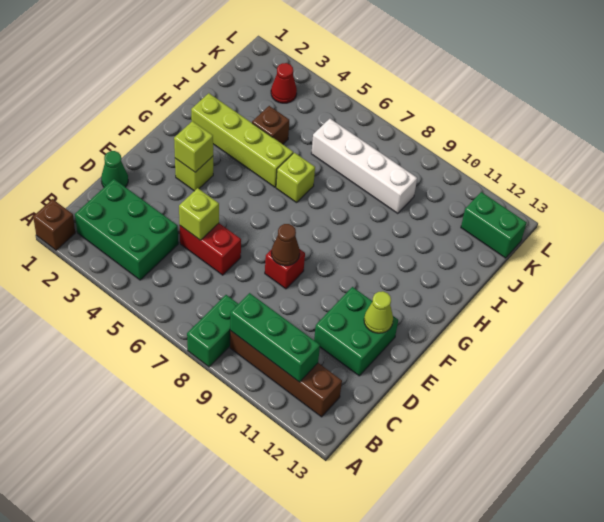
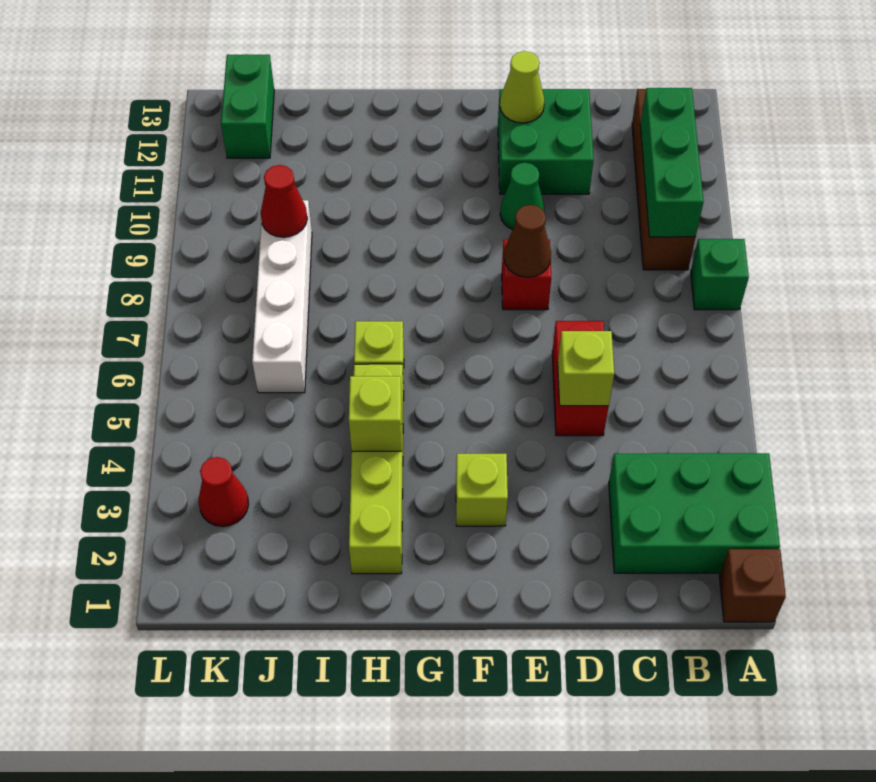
green brick A8:B8 level 1 -> green brick A8 level 1
green brick B2:C4 level 1 -> green brick A2:C3 level 1
green cone D1 level 1 -> green cone E10 level 1
lime brick F3 level 2 -> lime brick H4 level 2
brown brick I4 level 1 -> none
none -> red cone J9 level 2

